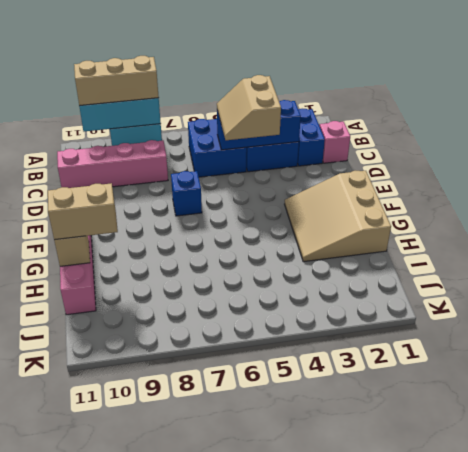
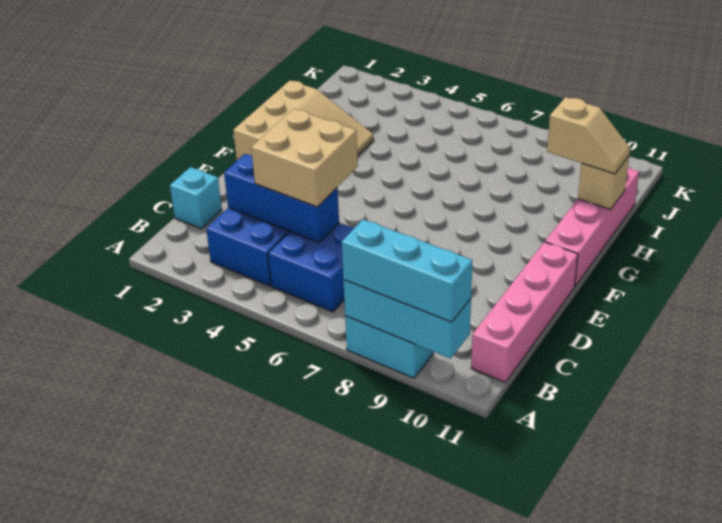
tan brick A8:A10 level 3 -> cyan brick A8:A10 level 3
blue brick B2:C2 level 1 -> none
pink brick C1 level 1 -> cyan brick C1 level 1
tan slope C4:D5 level 3 top 4 -> tan brick C4:D5 level 3
pink brick C8:C11 level 1 -> pink brick B11:E11 level 1
blue brick E7 level 1 -> none
tan brick H10:H11 level 3 -> tan slope H10:H11 level 3 top 10

